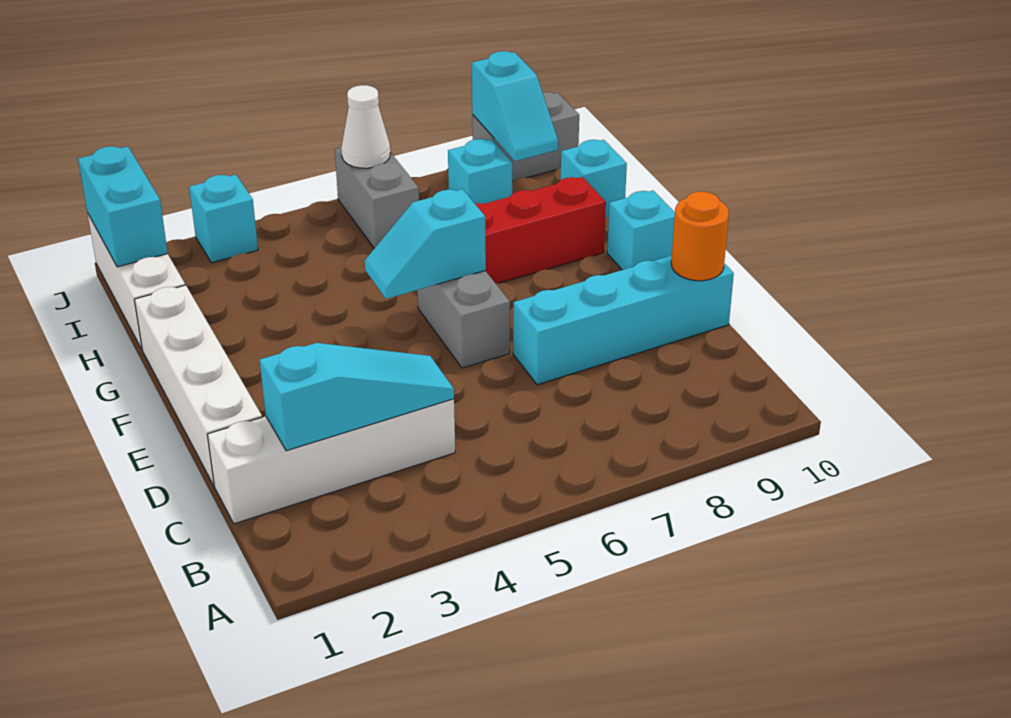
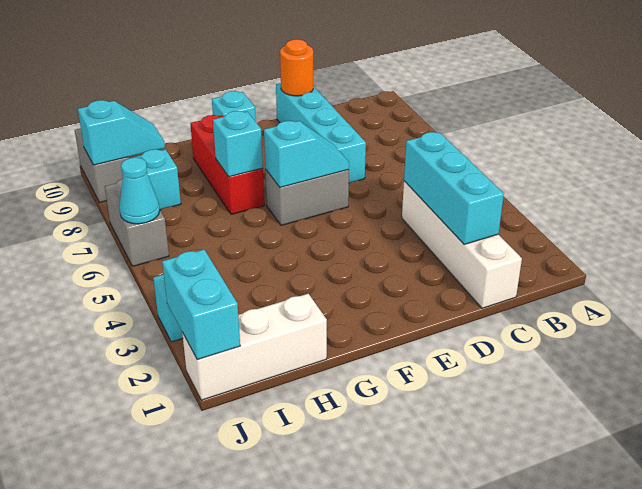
cyan slope C2:C4 level 2 top 2 -> cyan brick C2:C4 level 2
white brick D1:G1 level 1 -> none
cyan slope F5:F6 level 2 top 6 -> cyan slope E6:F6 level 2 top F
cyan brick H10 level 1 -> cyan brick G7 level 2
cyan brick I1:J1 level 2 -> cyan brick J1:J2 level 2
grey brick I6:J6 level 1 -> grey brick J6:J7 level 1
white cone J6 level 2 -> cyan cone J6 level 2

